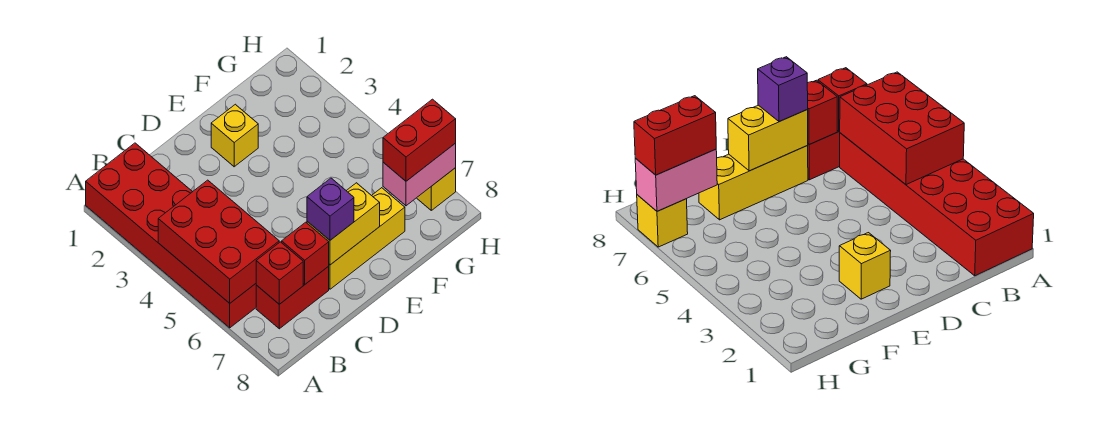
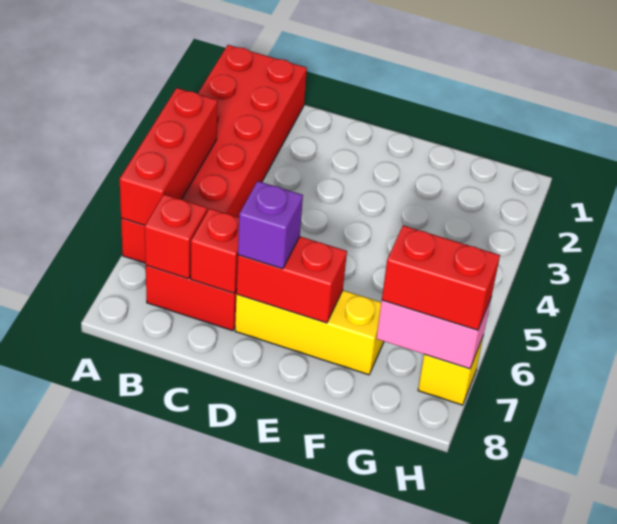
red brick A4:B6 level 2 -> red brick A4:A6 level 2
yellow brick D7:E7 level 2 -> red brick D7:E7 level 2
yellow brick E2 level 1 -> none

